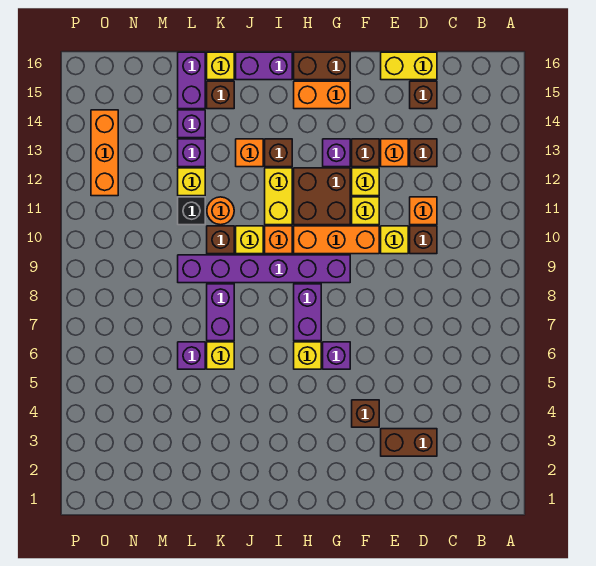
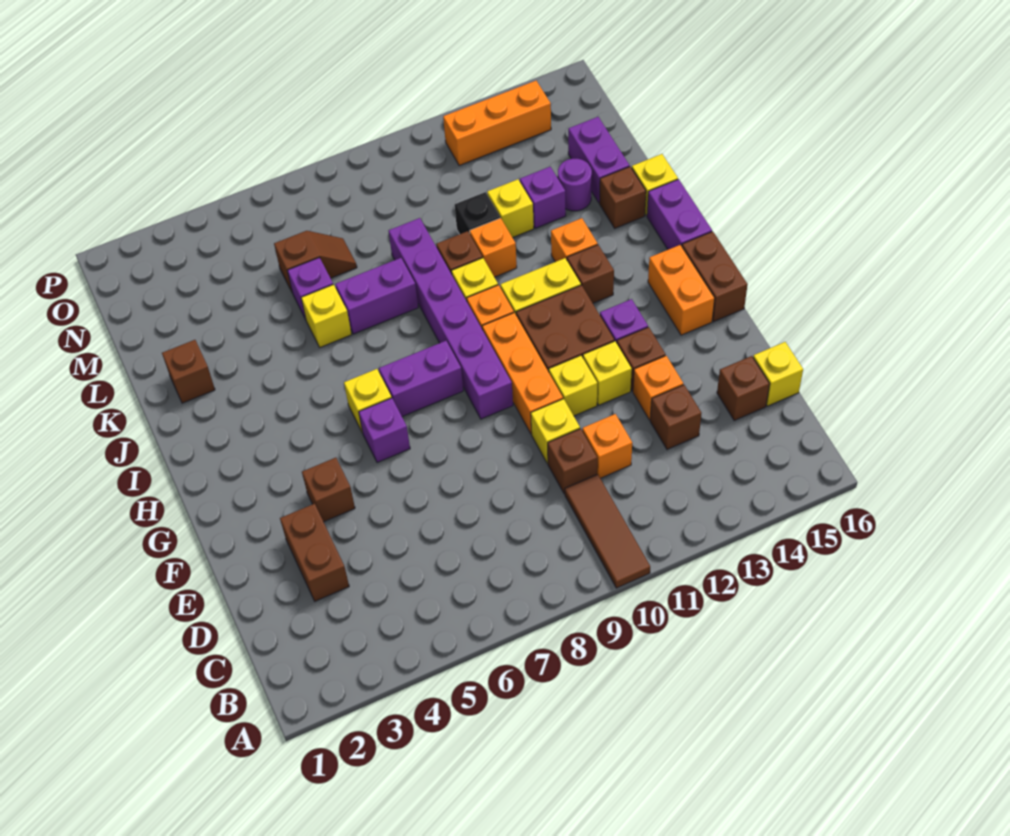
none -> brown tile A10:C10 level 1
yellow brick D16:E16 level 1 -> yellow brick D16 level 1
none -> brown brick K2 level 1
orange round brick K11 level 1 -> orange brick K11 level 1
purple brick L14 level 1 -> purple round brick L14 level 1
purple brick L15:L16 level 1 -> purple brick L15:M15 level 1
none -> brown slope M6:M7 level 1 top 6

